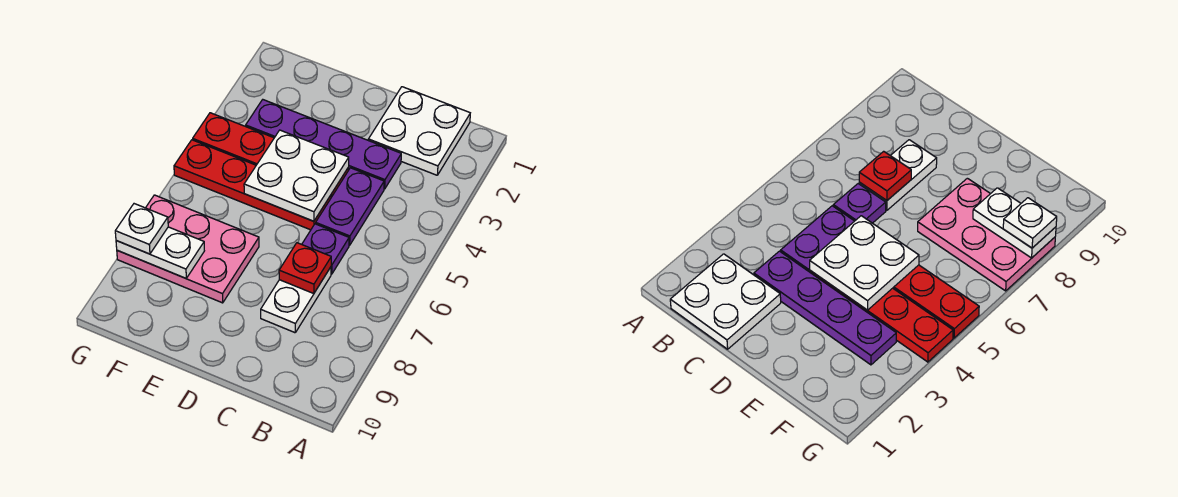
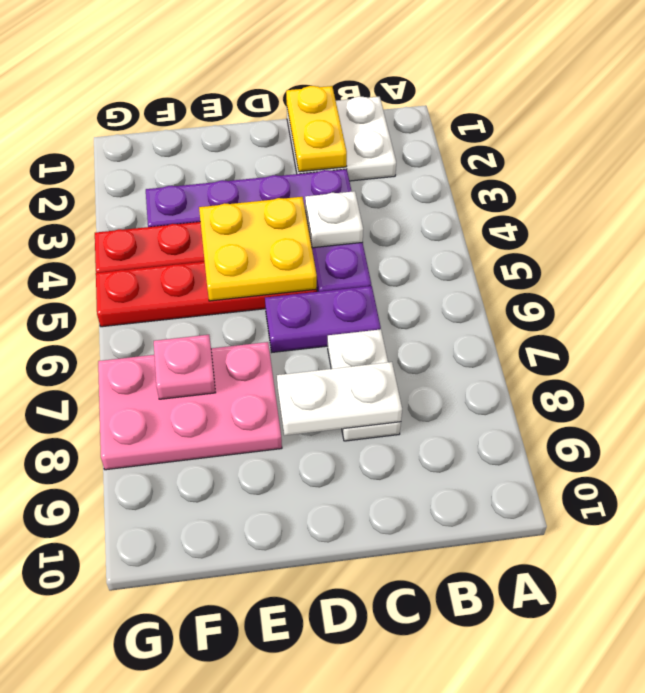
none -> yellow plate C1:C2 level 2
purple plate C6 level 1 -> purple plate C6:D6 level 1
red plate C7 level 2 -> none
white plate D4:E5 level 2 -> yellow plate D4:E5 level 2
none -> pink plate F7 level 2
white plate F8:G8 level 2 -> white plate C8:D8 level 2
white plate G8 level 3 -> white plate C4 level 2

